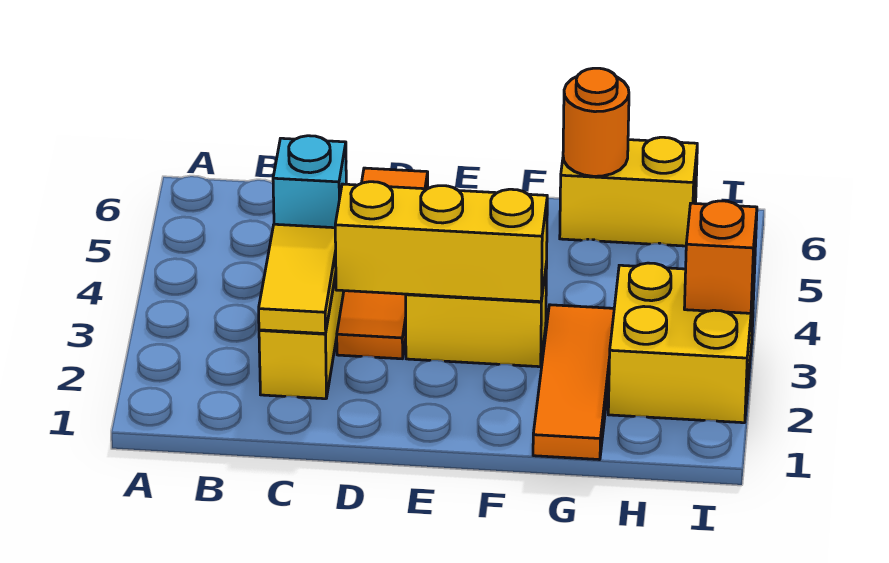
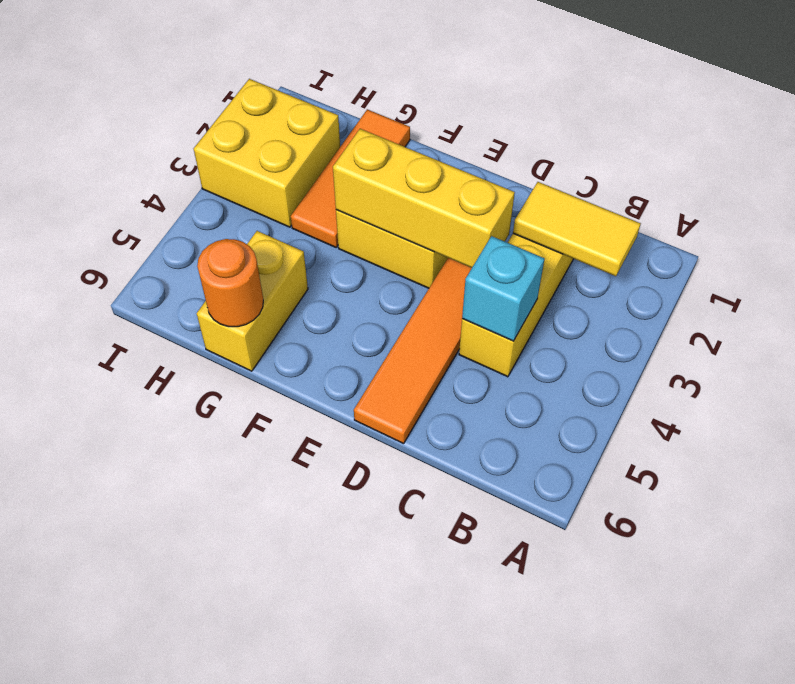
yellow tile C2:C3 level 2 -> yellow tile B2:C2 level 2
yellow brick G6:H6 level 1 -> yellow brick G5:G6 level 1
orange brick I3 level 2 -> none

